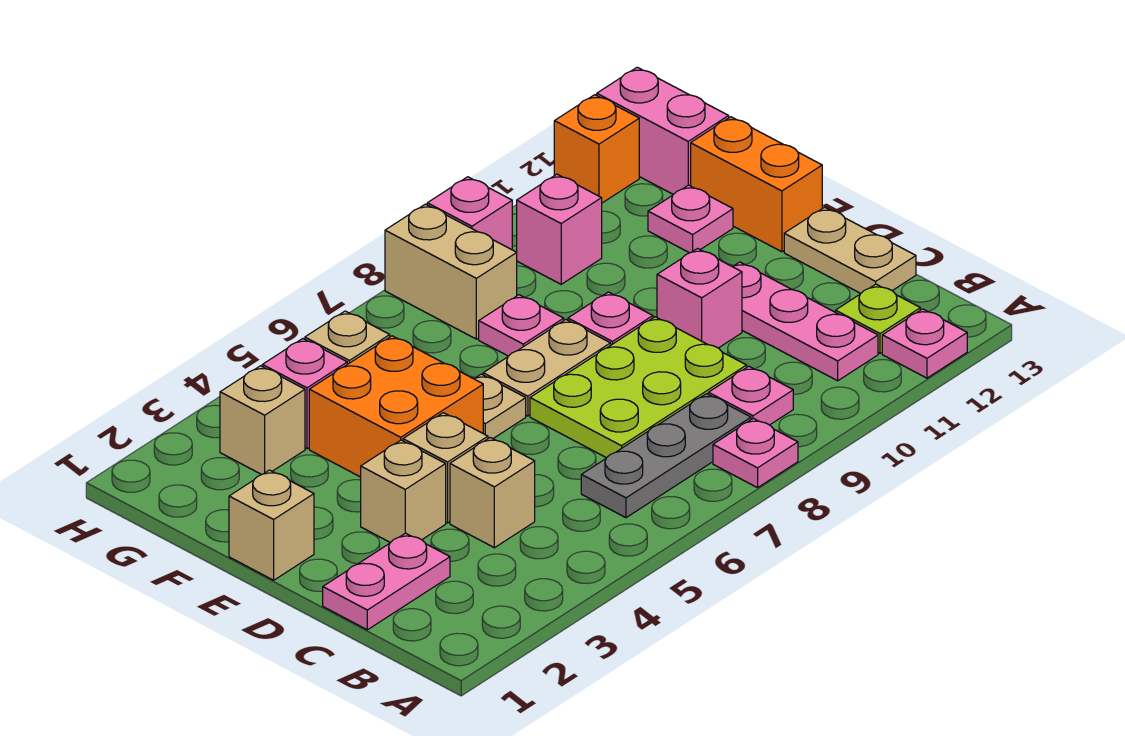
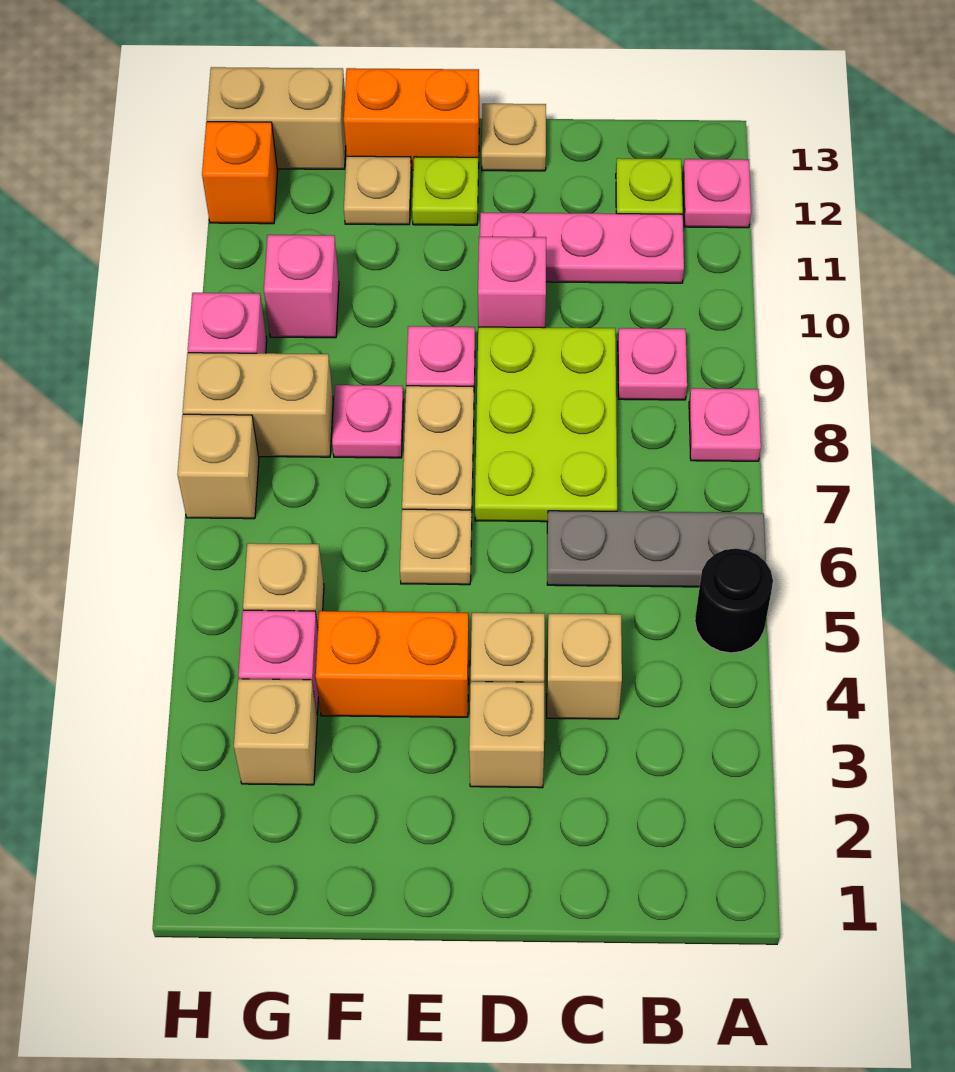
none -> black round brick A5 level 1
grey plate B6:B8 level 1 -> grey plate A6:C6 level 1
pink plate C1:C2 level 1 -> none
tan plate C13:D13 level 1 -> tan plate D13 level 1
tan brick E1 level 1 -> tan brick H7 level 1
orange brick E4:F5 level 1 -> orange brick E4:F4 level 1
none -> lime plate E12 level 1
pink plate F12 level 1 -> tan plate F12 level 1
pink brick G13:H13 level 1 -> tan brick G13:H13 level 1

